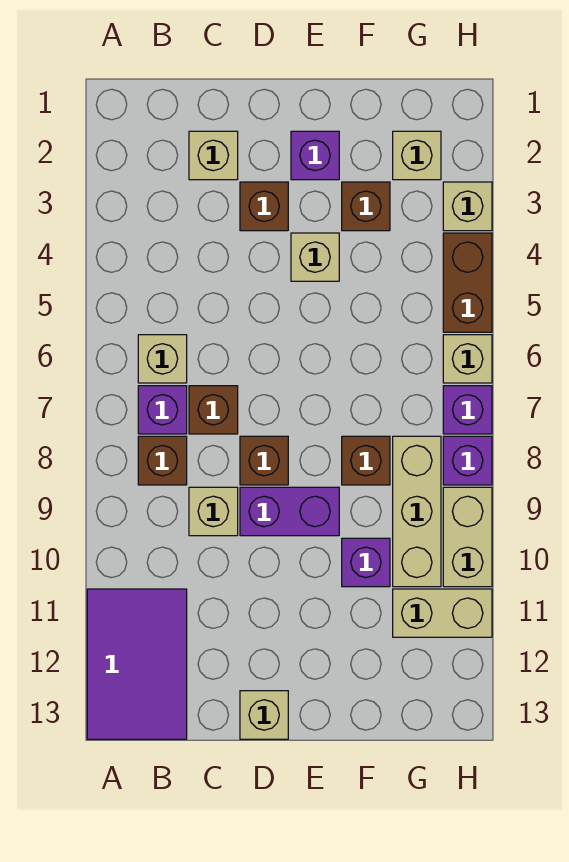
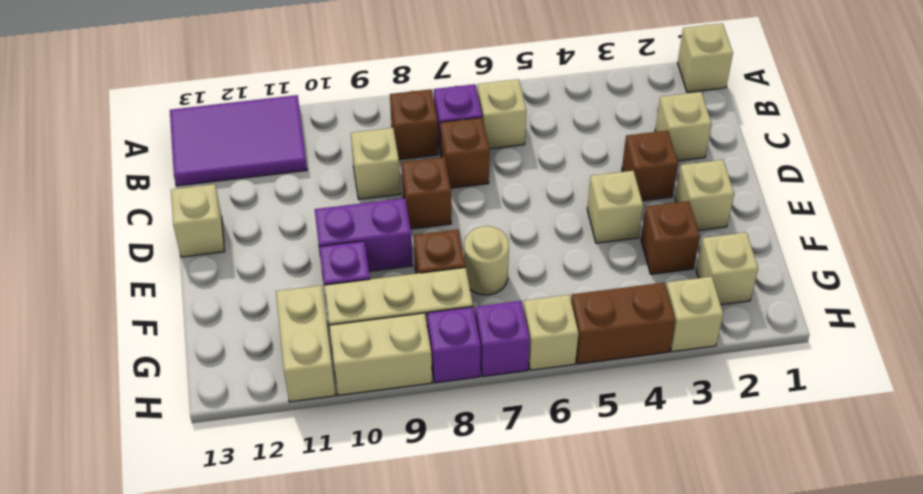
none -> tan brick A1 level 1
purple brick D9:E9 level 1 -> purple brick E9:E10 level 1
purple brick E2 level 1 -> tan brick E2 level 1
none -> tan round brick F7 level 1

